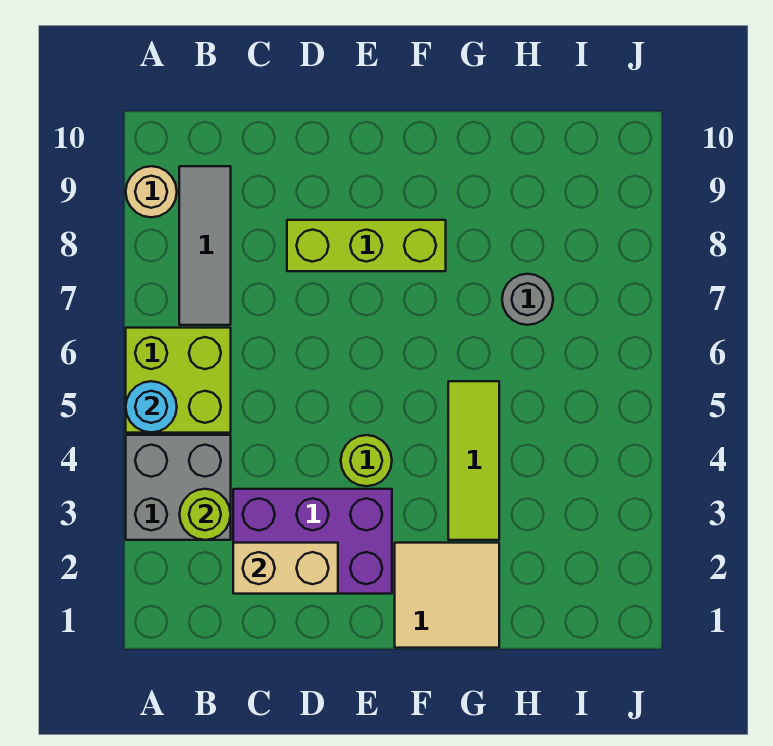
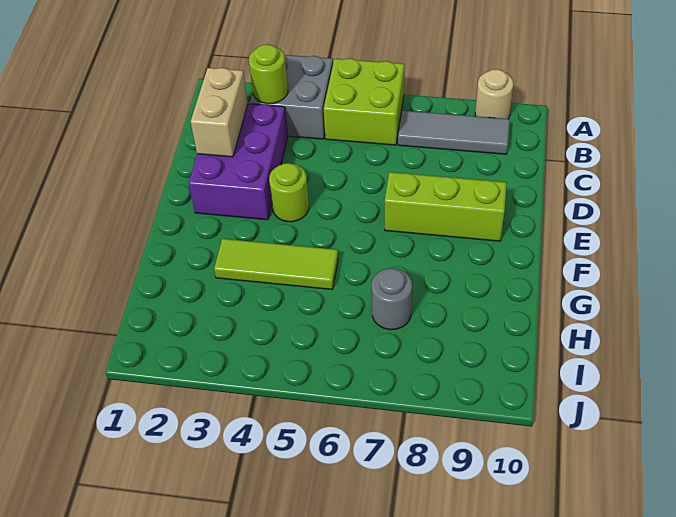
cyan round brick A5 level 2 -> none
lime brick D8:F8 level 1 -> lime brick E7:E9 level 1
tan tile F1:G2 level 1 -> none

